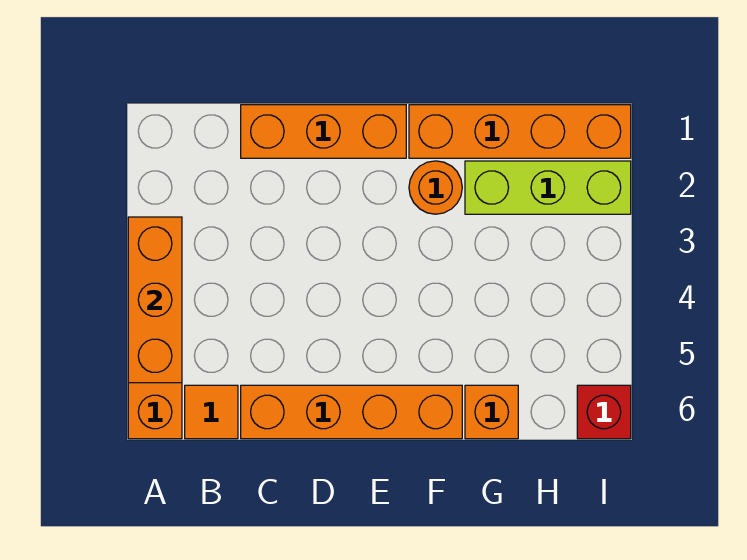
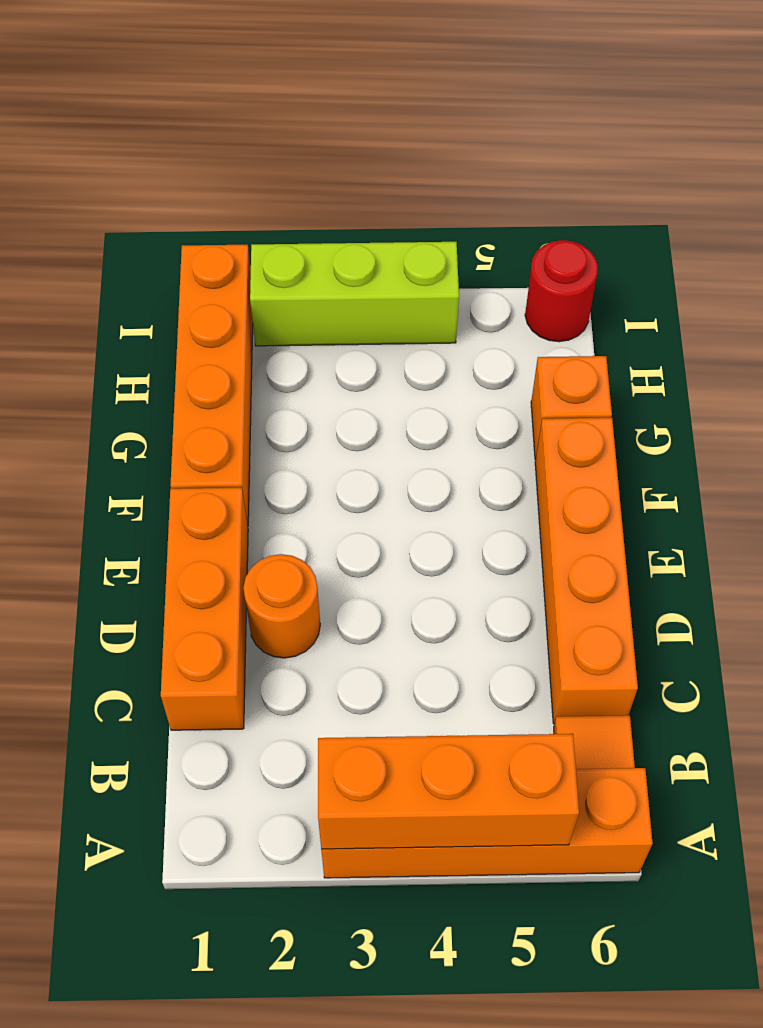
orange round brick F2 level 1 -> orange round brick D2 level 1
lime brick G2:I2 level 1 -> lime brick I2:I4 level 1
red brick I6 level 1 -> red round brick I6 level 1

